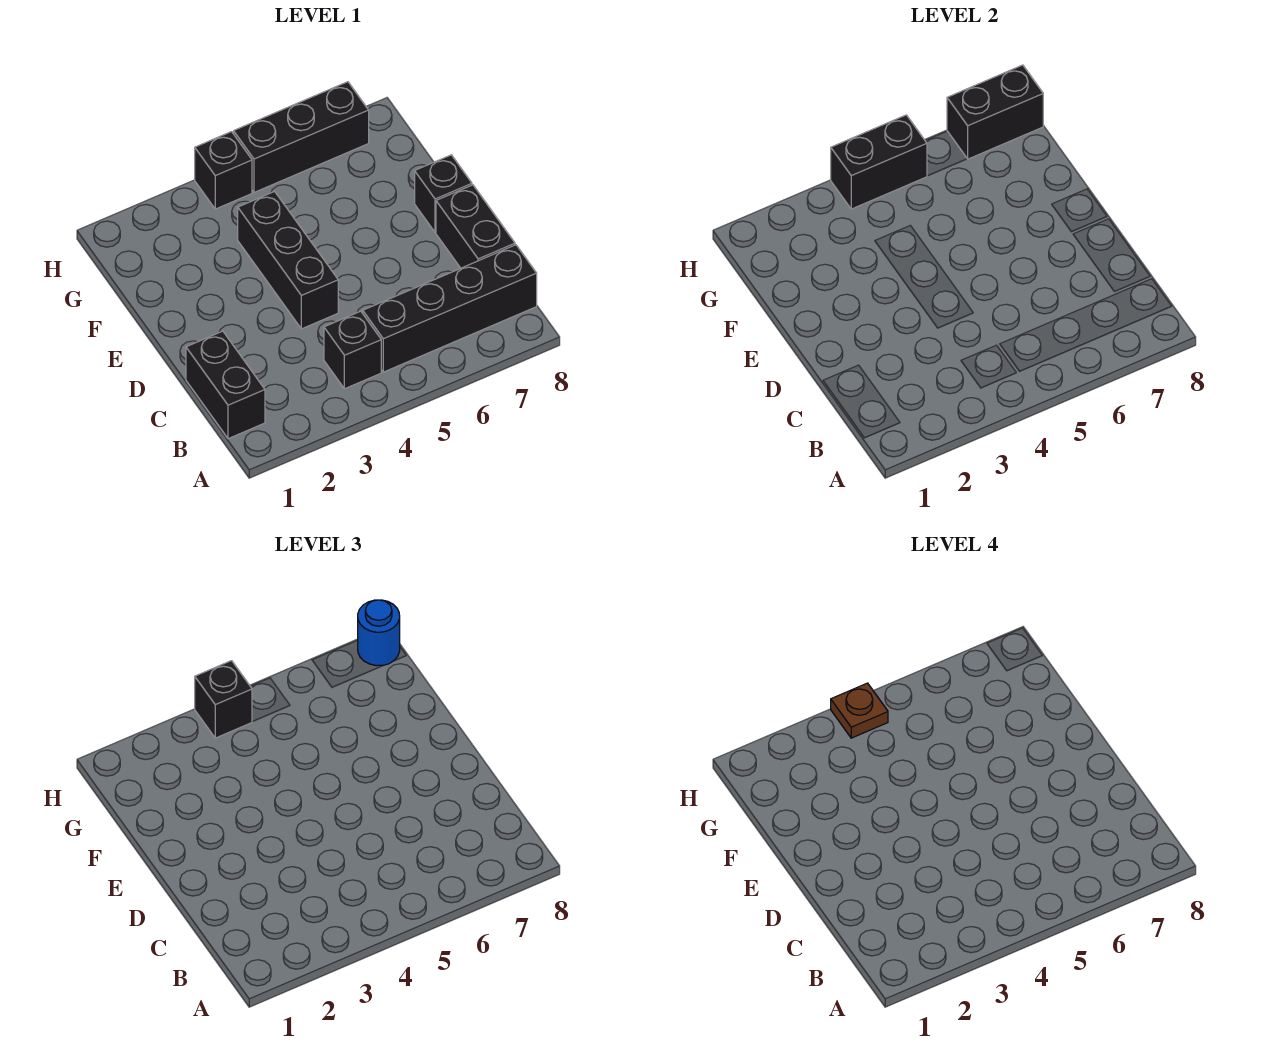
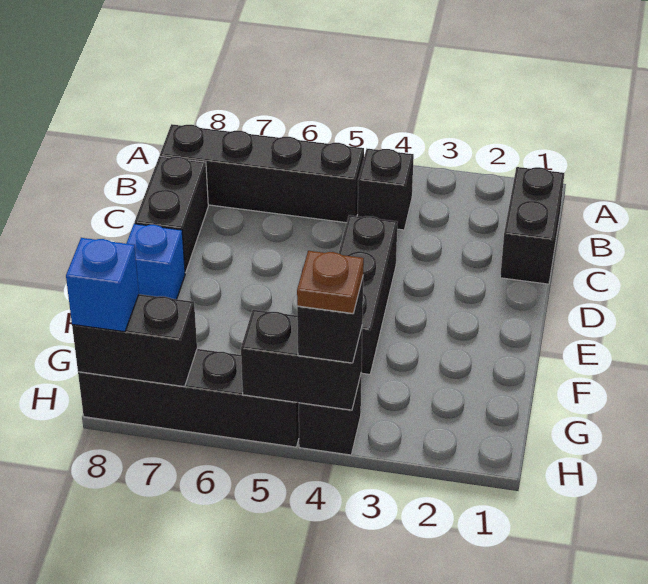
black brick E8 level 1 -> blue brick E8 level 1
black brick H5:H7 level 1 -> black brick H5:H8 level 1
blue round brick H8 level 3 -> blue brick H8 level 3

